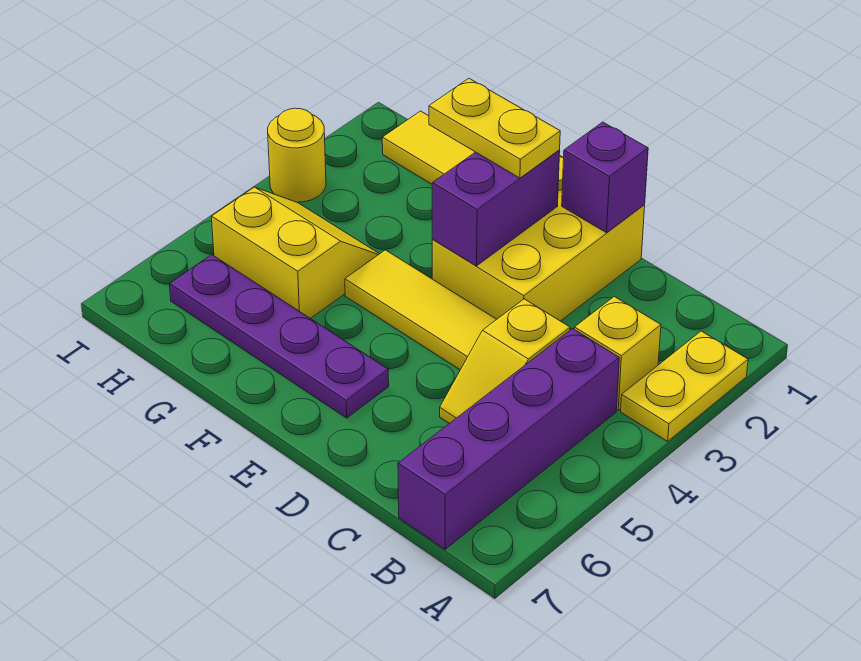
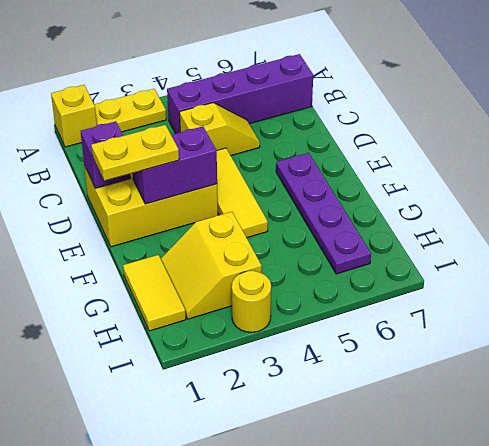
yellow brick B3 level 1 -> yellow brick A1 level 1
yellow plate E2:F2 level 3 -> yellow plate E1:E2 level 3
yellow slope G4:H5 level 1 top 5 -> yellow slope G2:H3 level 1 top 3

